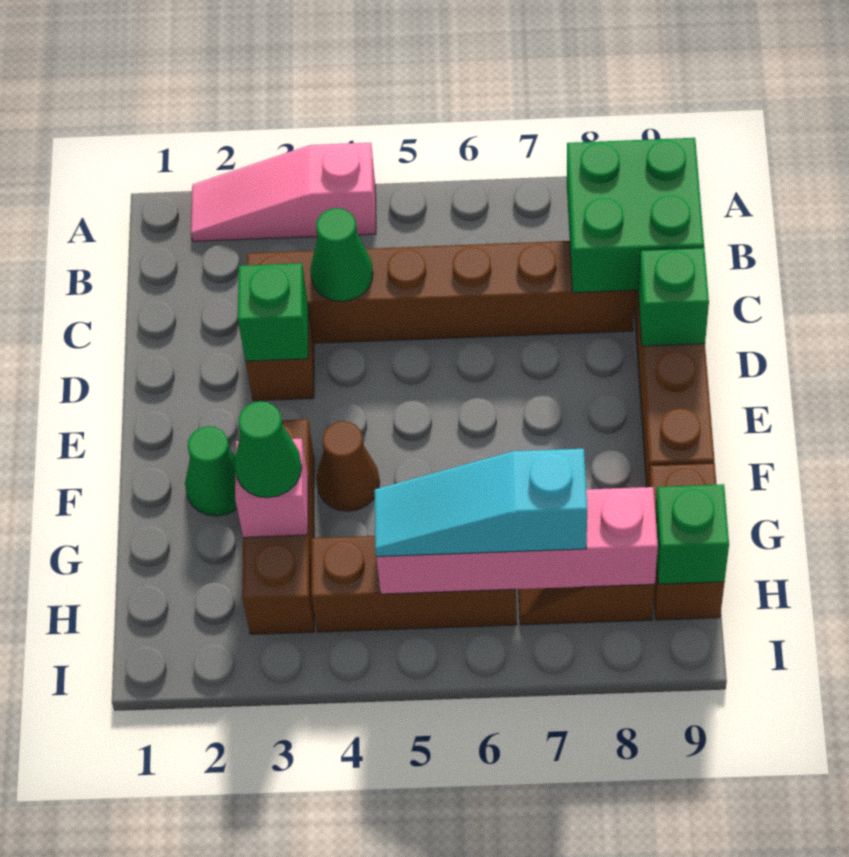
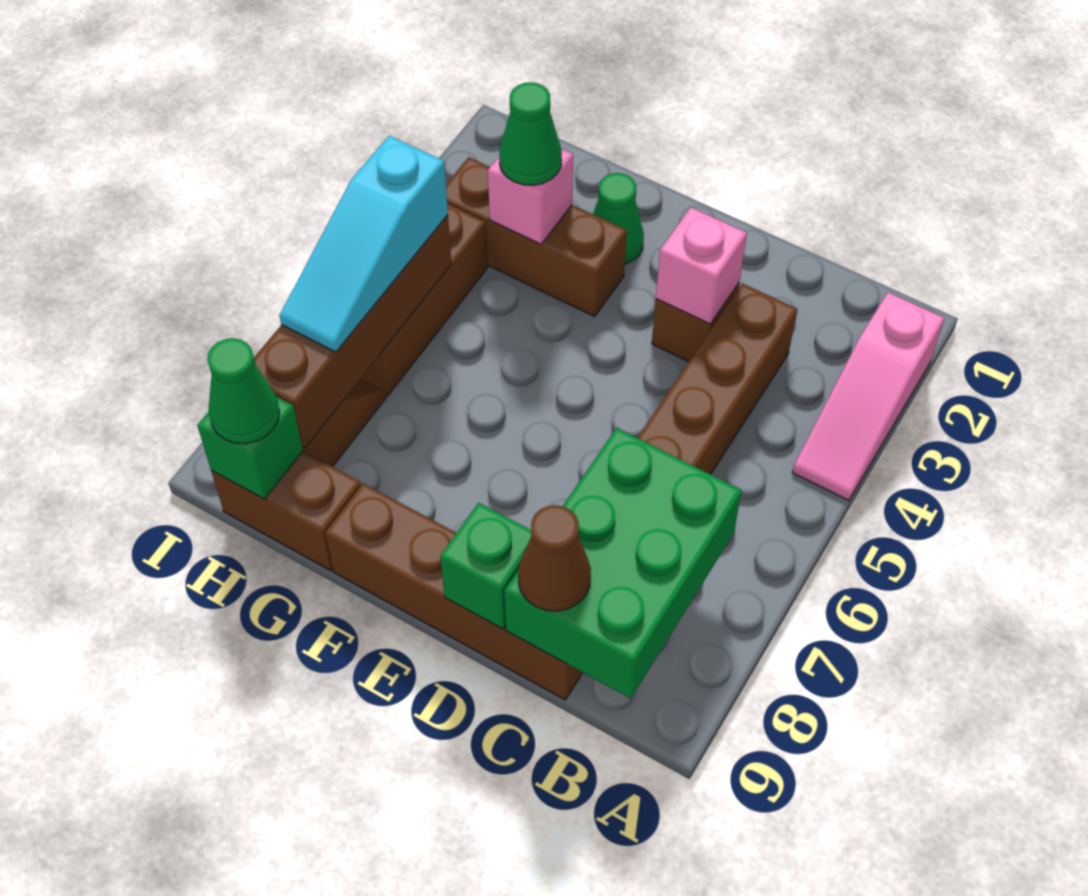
pink slope A2:A4 level 1 top 4 -> pink slope A2:A4 level 1 top 2
green brick B8:C9 level 2 -> green brick B7:C9 level 2
green cone C4 level 2 -> green cone H9 level 3
green brick D3 level 2 -> pink brick D3 level 2
brown cone F4 level 1 -> brown cone C9 level 3
pink brick H5:H8 level 2 -> brown brick H5:H8 level 2
cyan slope H5:H7 level 3 top 7 -> cyan slope H5:H7 level 3 top 5

